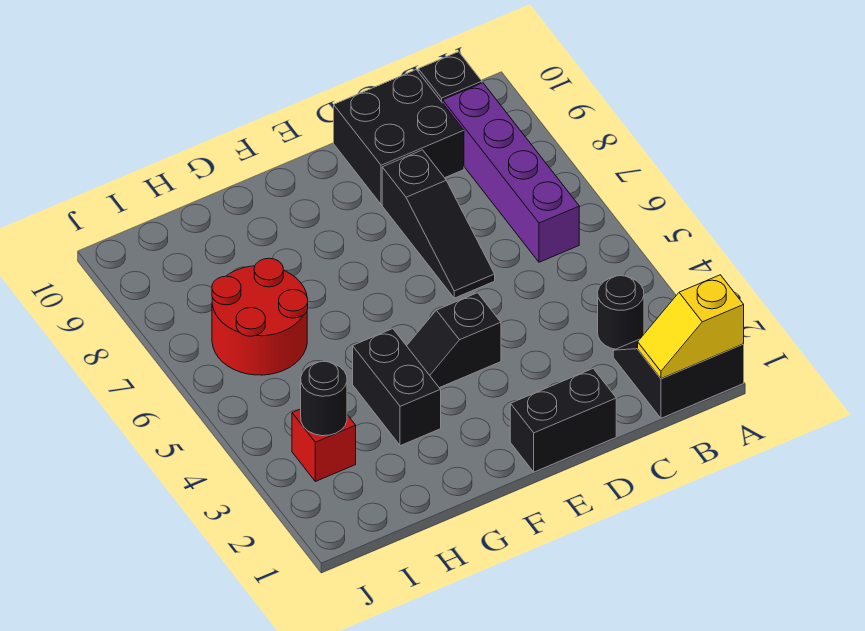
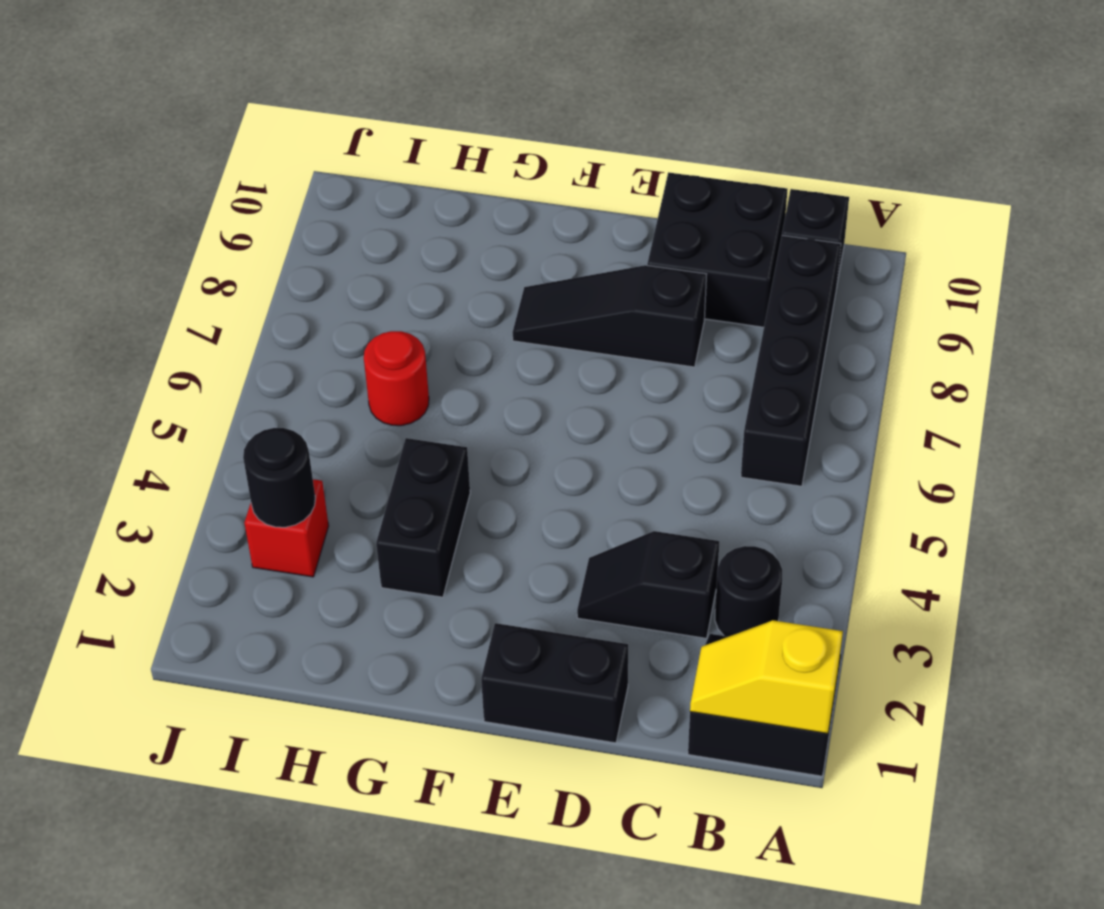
purple brick B6:B9 level 1 -> black brick B6:B9 level 1
black slope D6:D8 level 1 top 8 -> black slope D8:F8 level 1 top D
black slope E4:F4 level 1 top E -> black slope C3:D3 level 1 top C
red round brick H6:I7 level 1 -> red round brick H6 level 1

